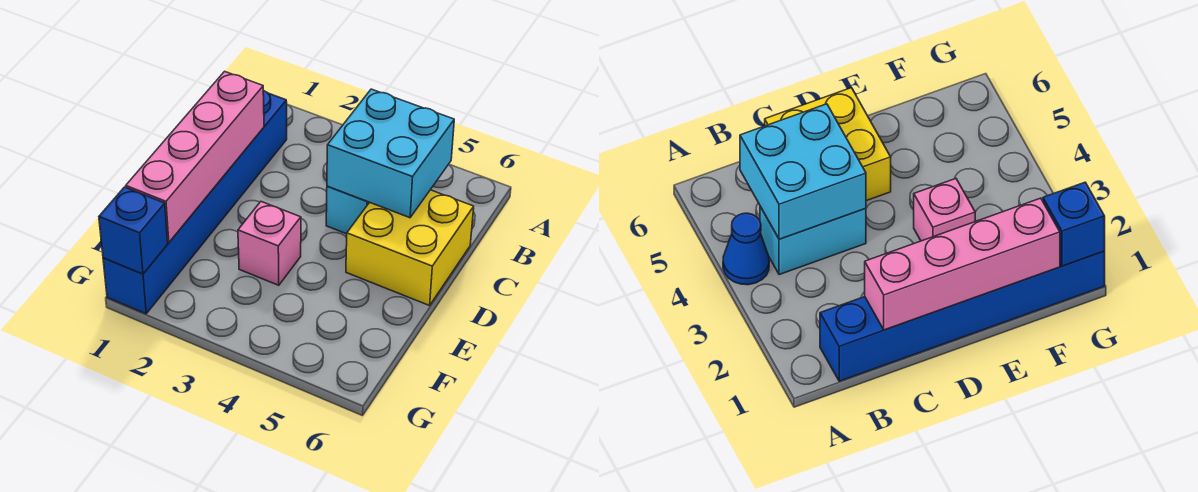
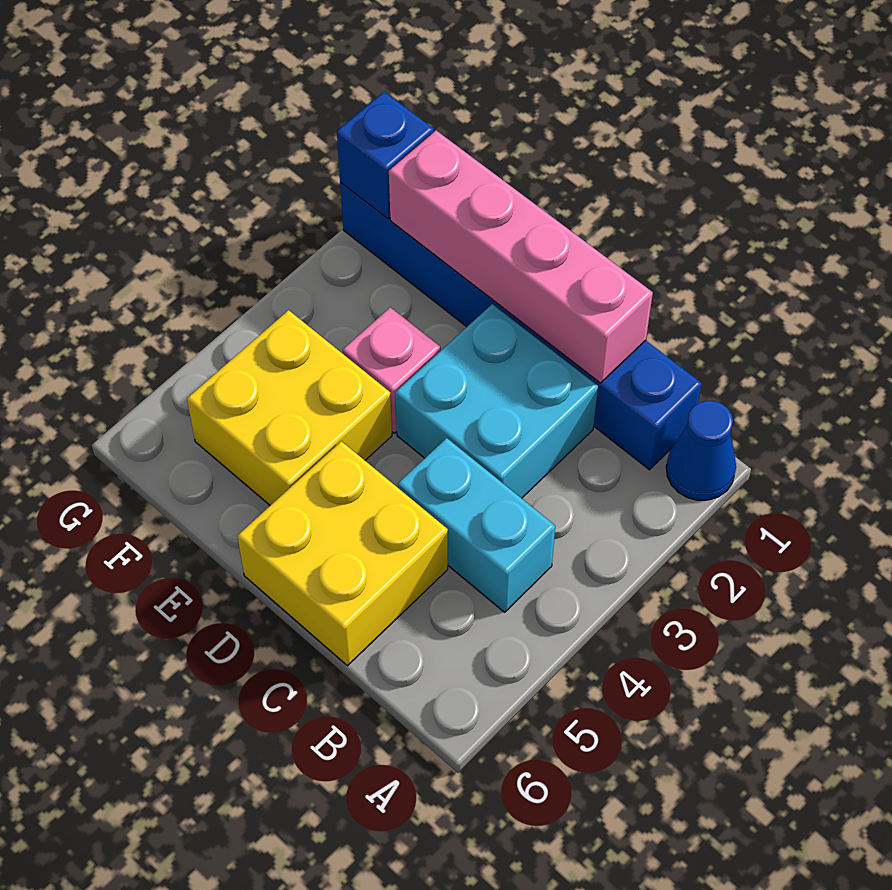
blue cone A4 level 1 -> blue cone A1 level 1
cyan brick B4:C5 level 2 -> cyan brick C2:D3 level 1
none -> yellow brick E4:F5 level 1

